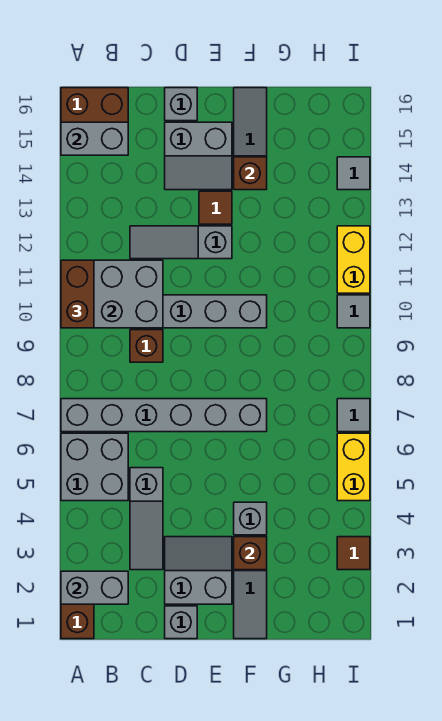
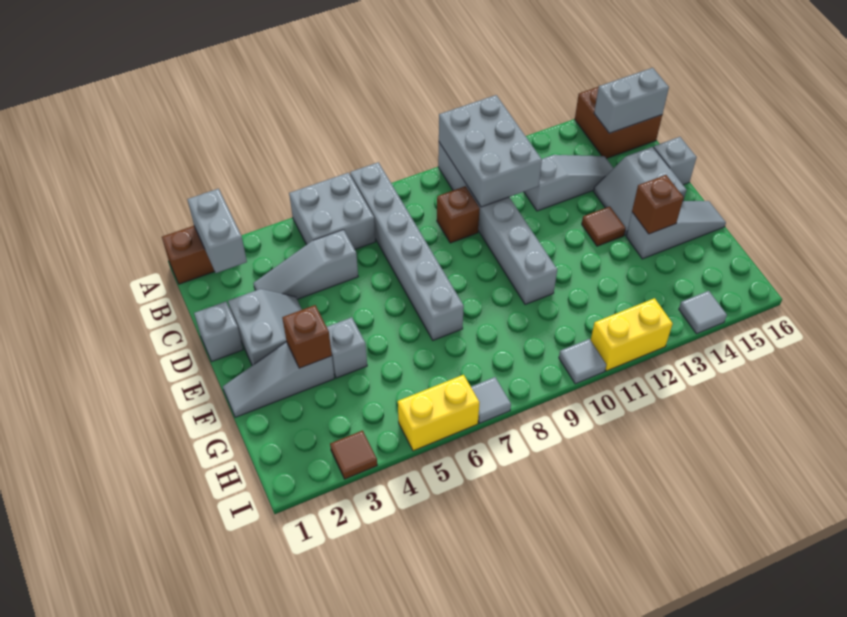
brown brick A10:A11 level 3 -> none
grey brick A15:B15 level 2 -> grey brick B15:B16 level 2
grey slope C12:E12 level 1 top E -> grey slope C12:C14 level 1 top 12

